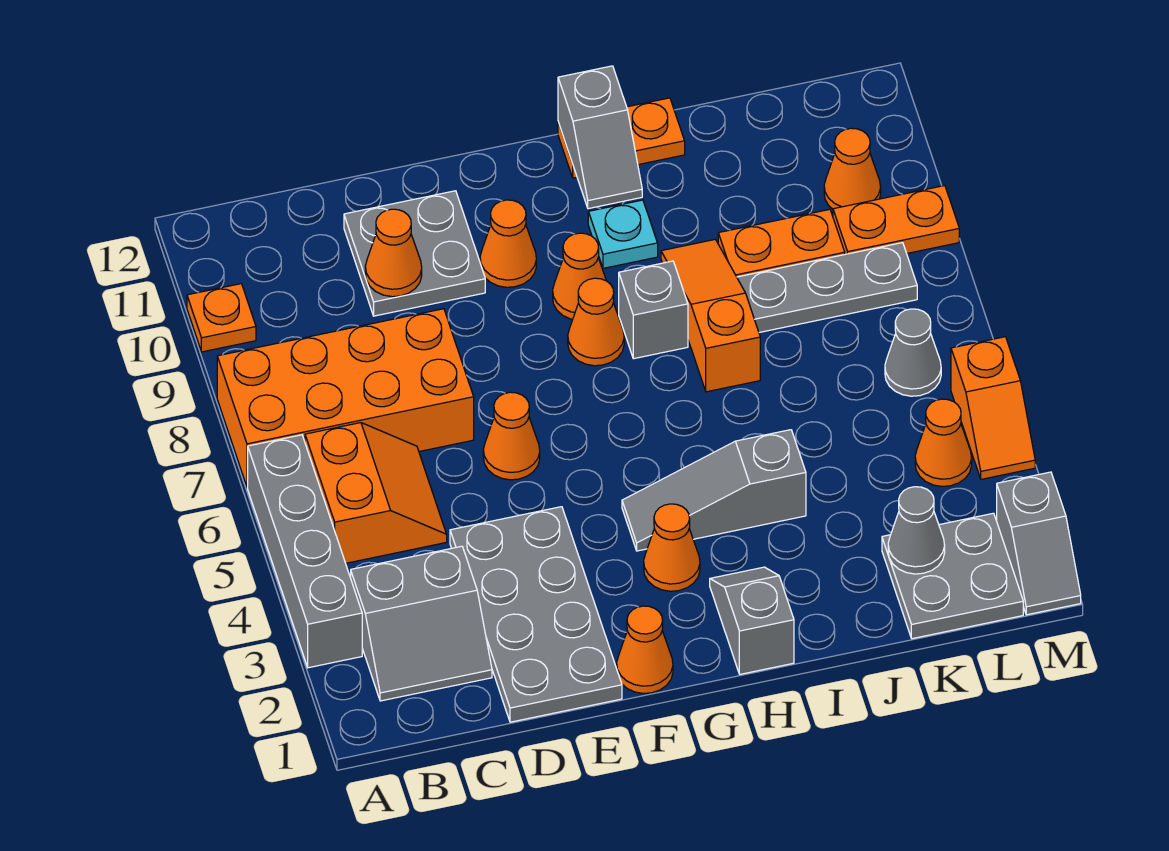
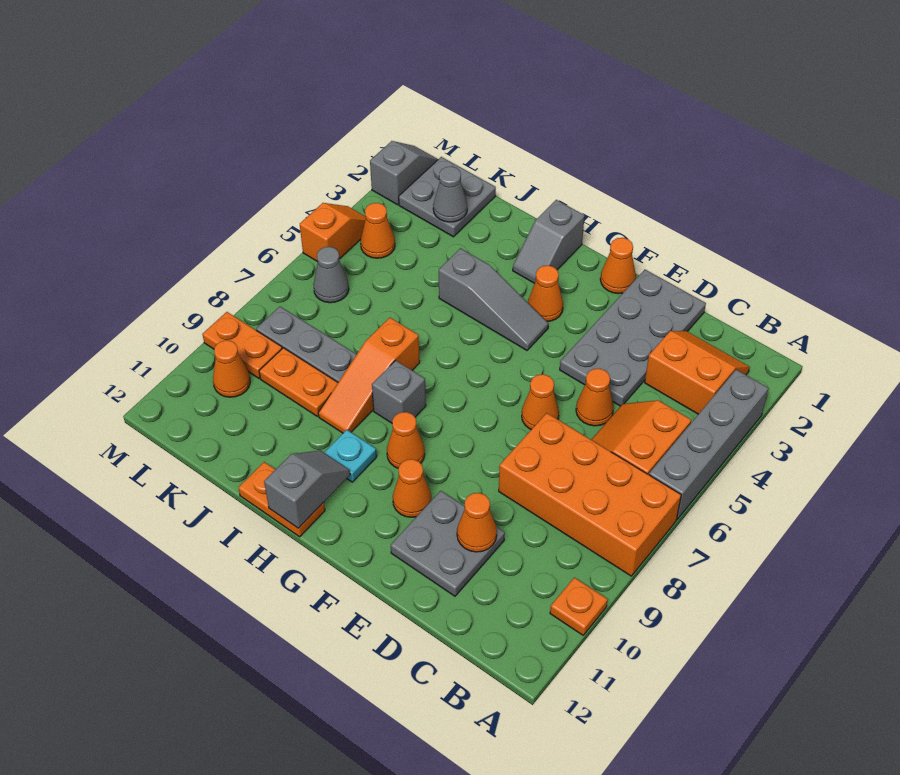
grey slope B2:C3 level 1 top 3 -> orange slope B2:C3 level 1 top 3
orange cone G8 level 1 -> orange cone D5 level 1

